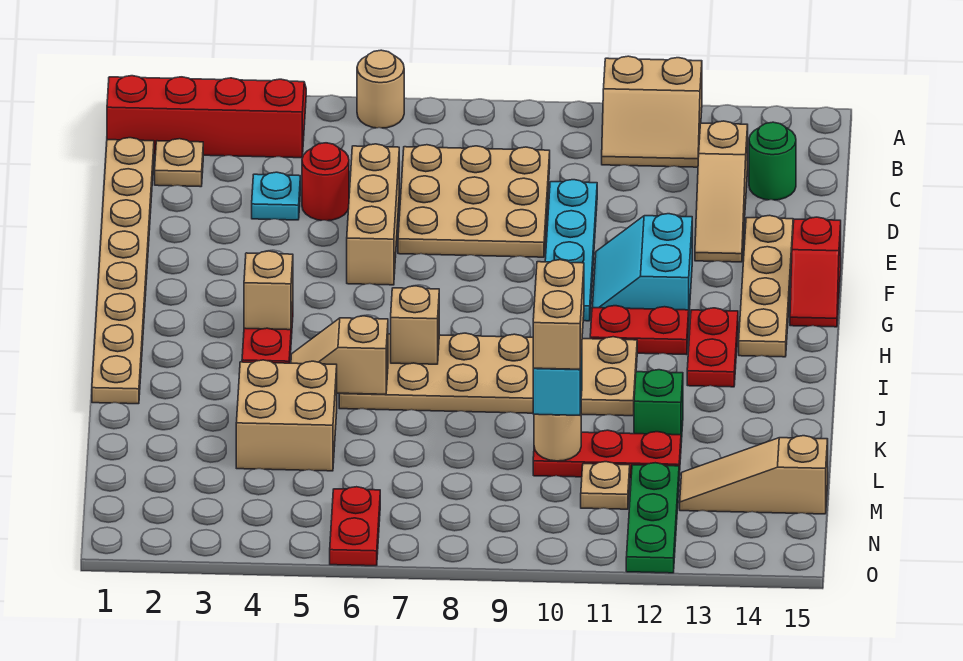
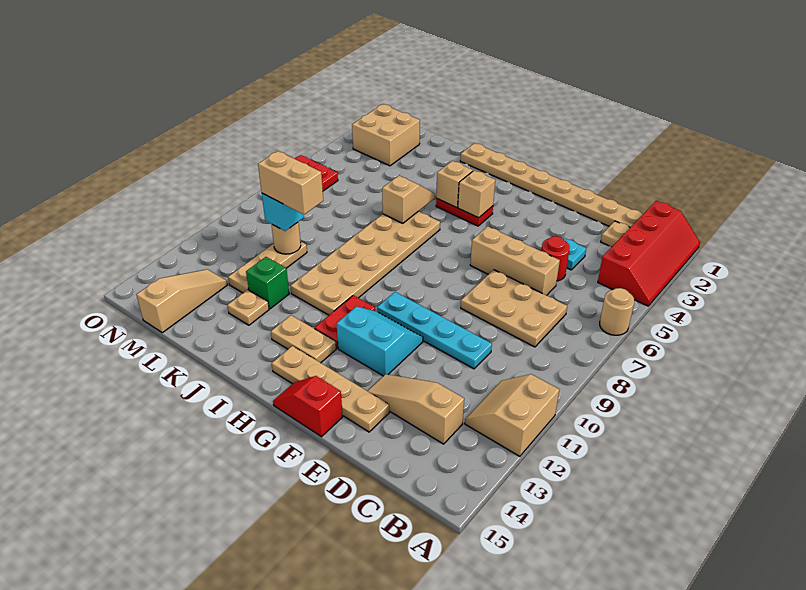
tan plate C7:E9 level 1 -> tan plate C7:E8 level 1
green round brick C14 level 1 -> none
red plate H13:I13 level 1 -> tan plate H13:I13 level 1
tan brick I7 level 2 -> tan brick I4 level 2
tan brick K4:L5 level 1 -> tan brick M2:N3 level 1
red plate L10:L12 level 1 -> tan plate L10:L12 level 1
tan plate M11 level 1 -> tan plate K13 level 1
green plate M12:O12 level 1 -> none

